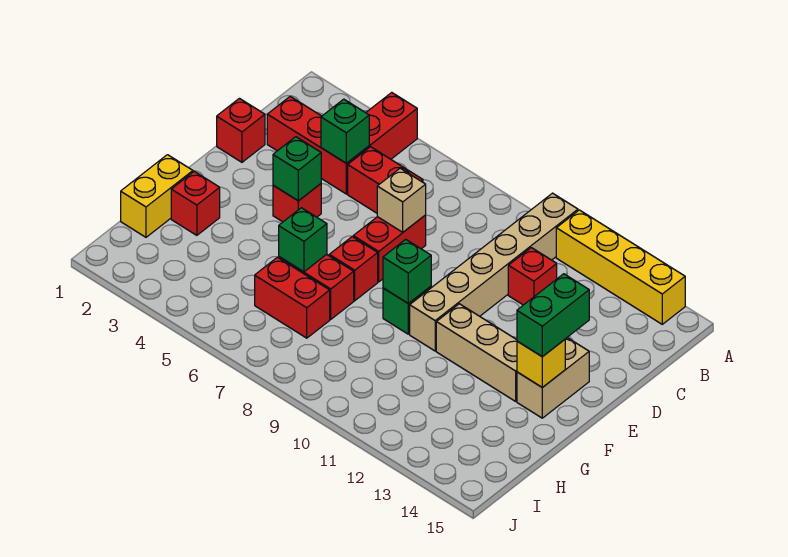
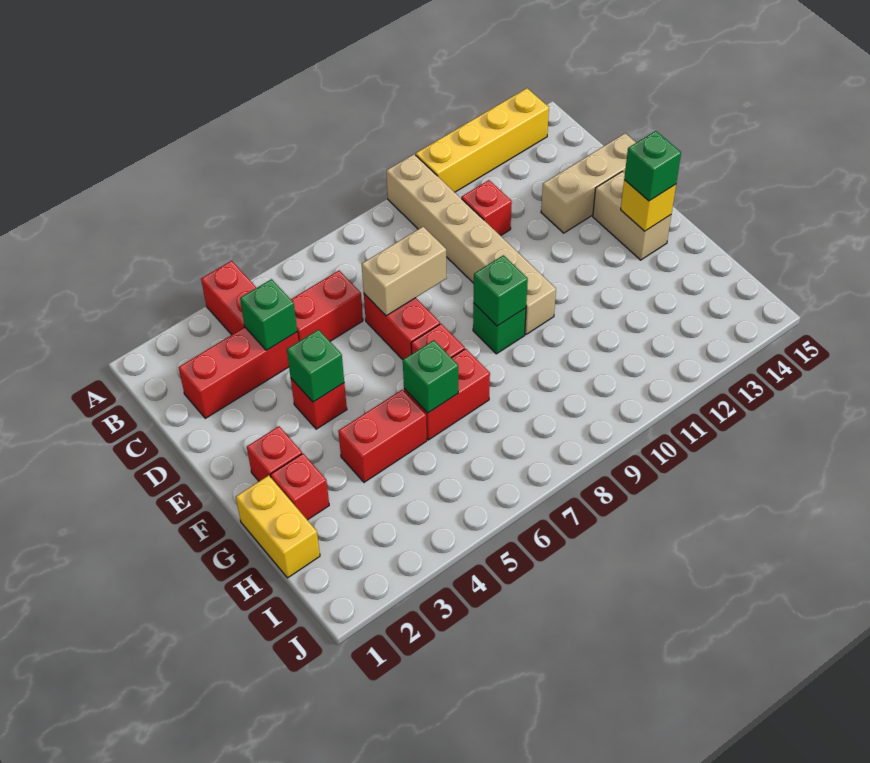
red brick D1 level 1 -> red brick F2 level 1
tan brick D7 level 2 -> tan brick D7:D8 level 2
green brick E14:F14 level 3 -> green brick F14 level 3
tan brick F11:F13 level 1 -> tan brick D13:D15 level 1
red brick H6:H7 level 1 -> red brick G4:G5 level 1

